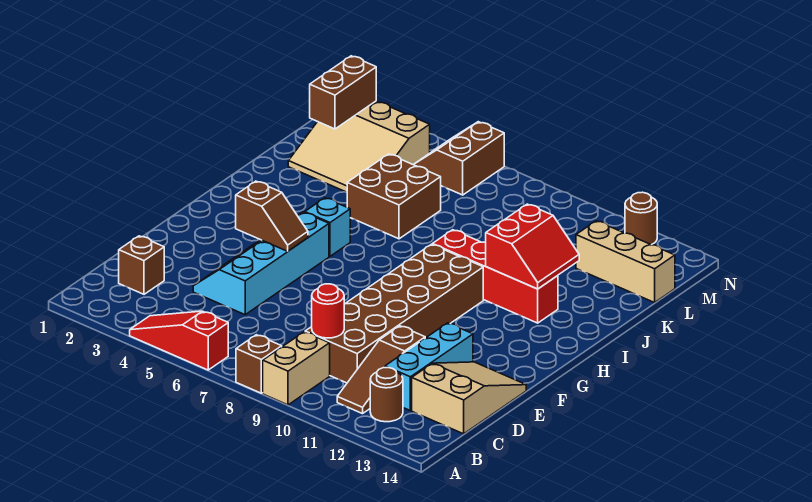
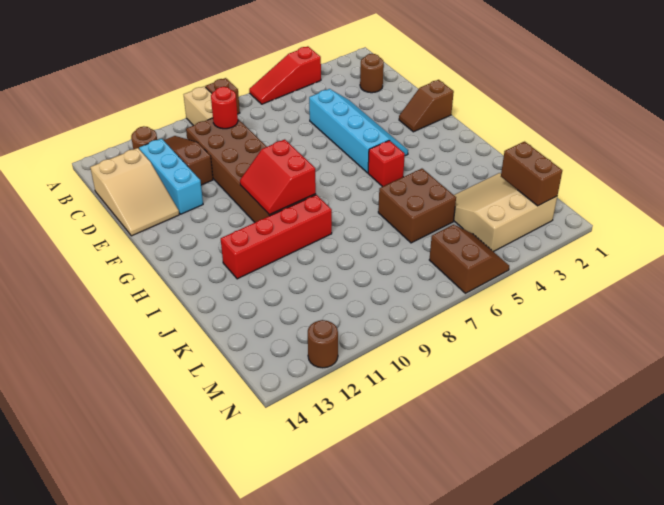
red slope A4:A6 level 1 top 6 -> red slope A4:A6 level 1 top 4
brown brick C2 level 1 -> brown round brick C2 level 1
brown slope F4:F5 level 2 top 4 -> brown slope F1:F2 level 1 top 1
cyan brick H5 level 1 -> red brick H5 level 1
red slope I11:J12 level 2 top 11 -> red slope G9:H10 level 2 top 9
tan brick L12:L14 level 1 -> none

